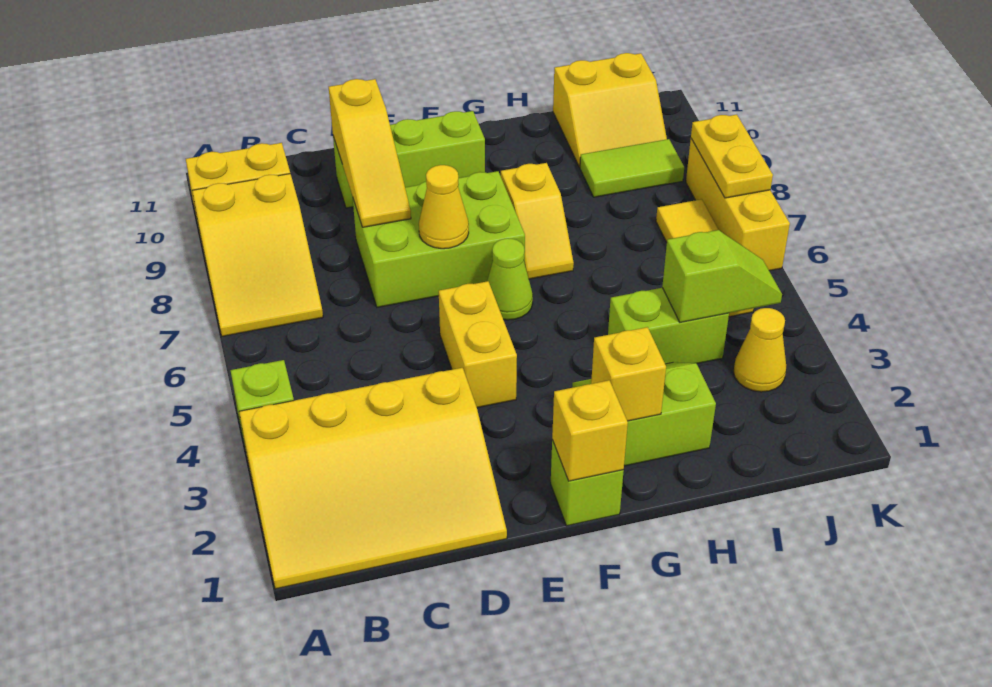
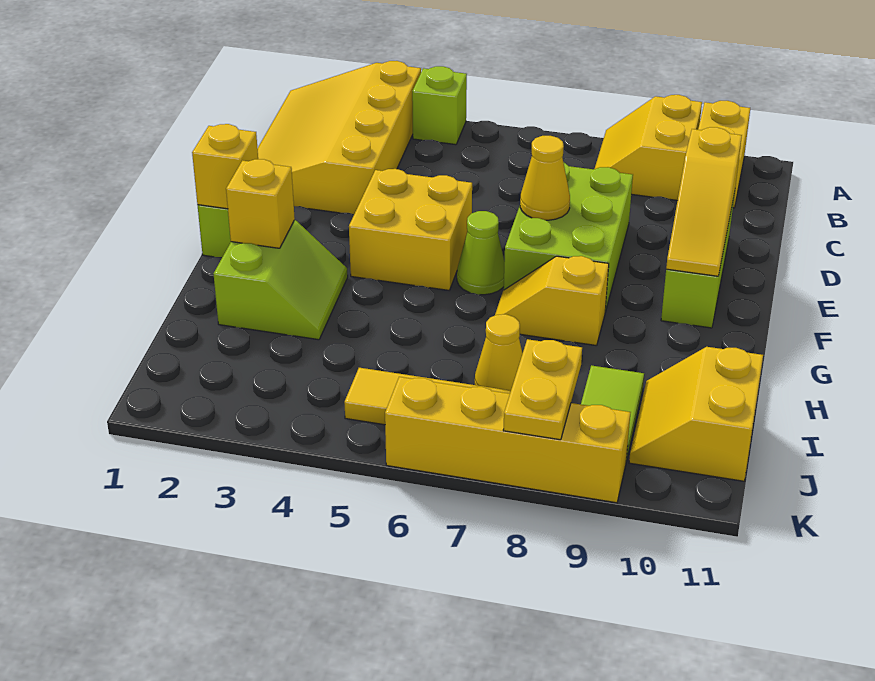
yellow slope A7:B9 level 1 top 9 -> yellow slope A8:B9 level 1 top 9
yellow slope D8:D10 level 2 top 10 -> yellow slope D10:F10 level 2 top D
yellow brick E4:E5 level 1 -> yellow brick E4:F5 level 1
lime brick H4:I4 level 1 -> none
lime slope I4:J4 level 2 top I -> none
yellow cone J3 level 1 -> yellow cone I7 level 1
yellow brick K6:K8 level 1 -> yellow brick K6:K9 level 1
yellow plate K7:K8 level 2 -> yellow plate J8:K8 level 2

